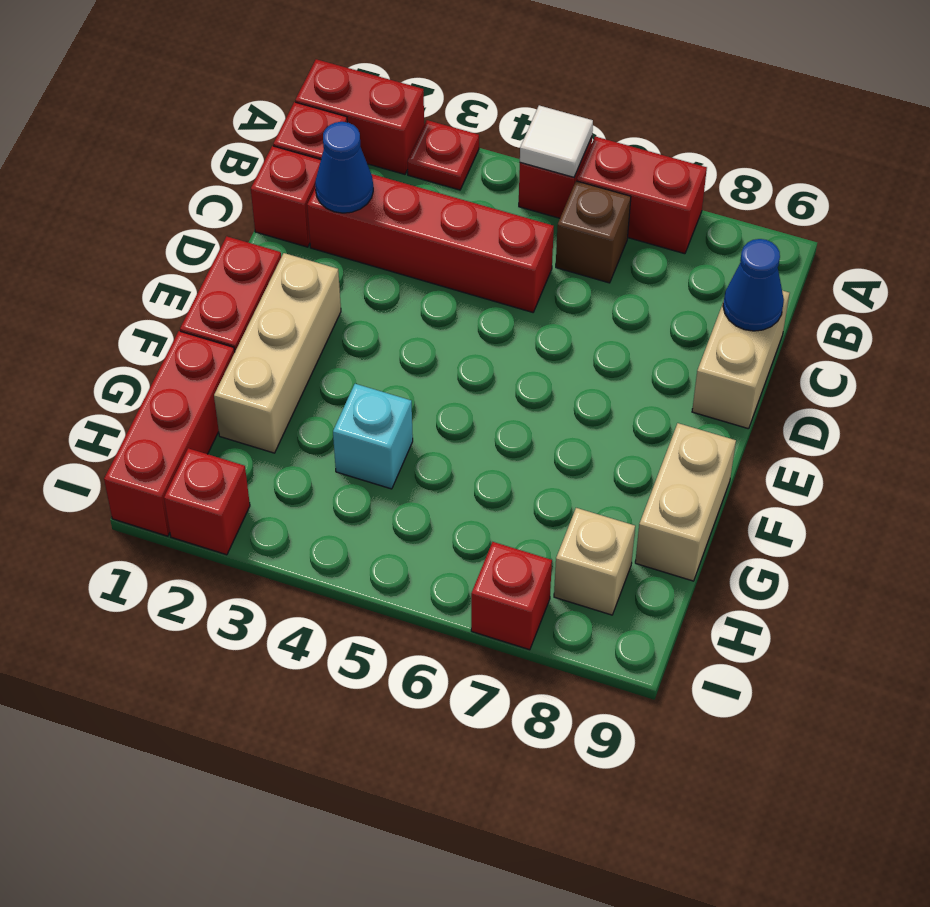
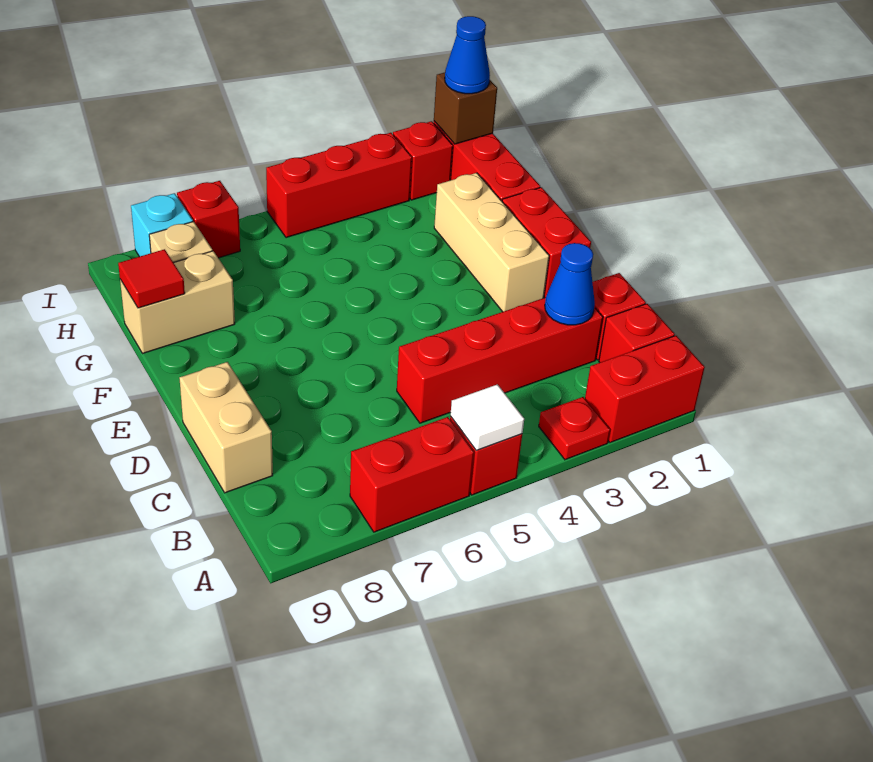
brown brick B6 level 1 -> brown brick I1 level 2
blue cone C9 level 2 -> blue cone I1 level 3
tan brick F9:G9 level 1 -> tan brick G8:G9 level 1
cyan brick G4 level 1 -> cyan brick I8 level 1
none -> red tile G9 level 2
none -> red brick I3:I5 level 1

